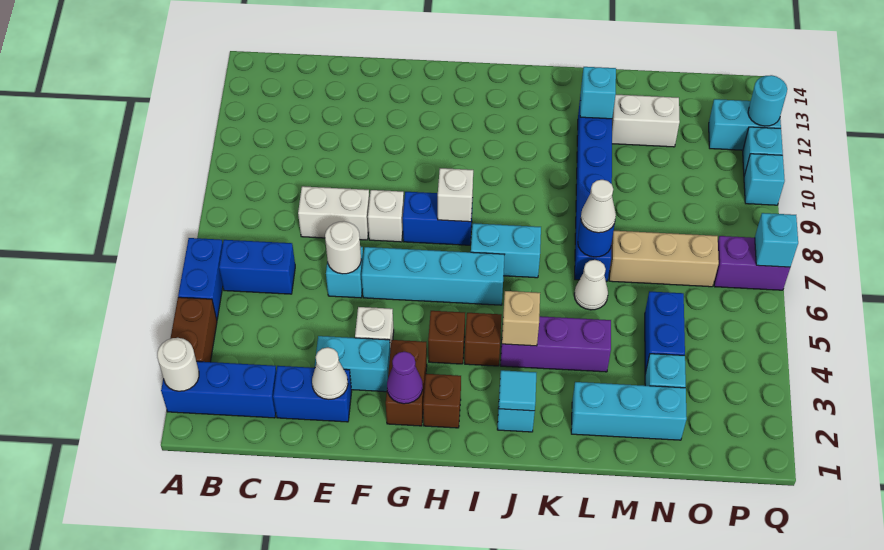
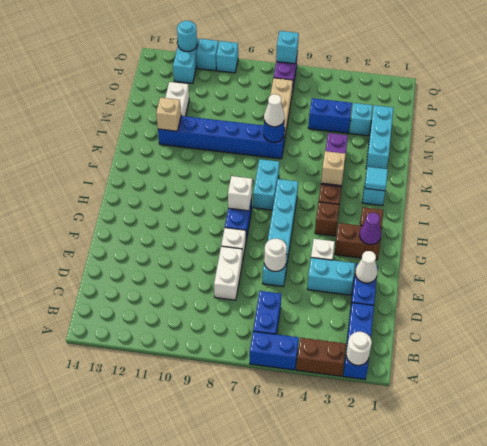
cyan brick E3:F3 level 1 -> cyan brick E3:E4 level 1
white cone L6 level 1 -> none
cyan brick L12 level 2 -> tan brick L12 level 2

